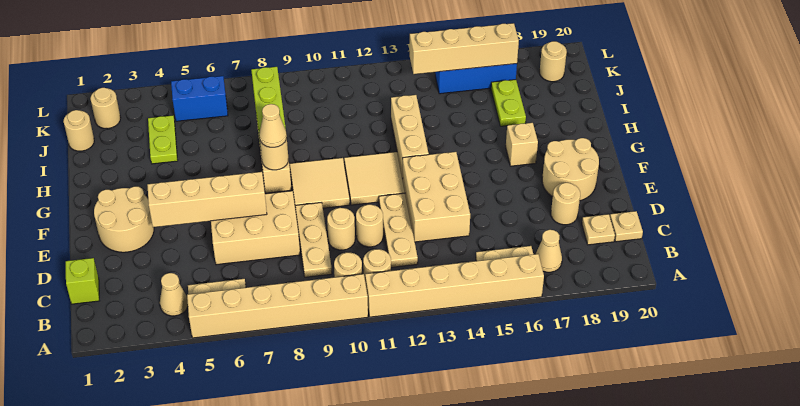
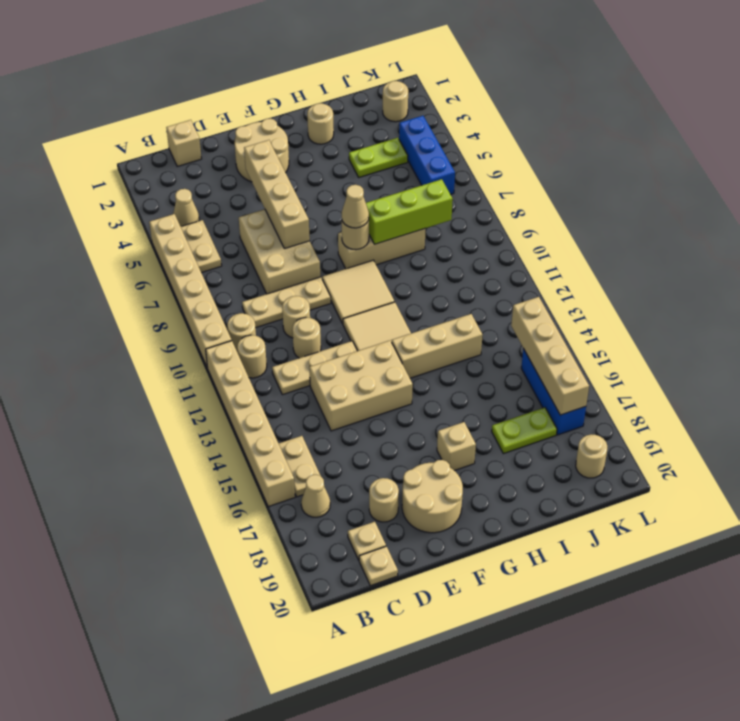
lime brick C1 level 1 -> tan brick C1 level 1
tan round brick J1 level 1 -> tan round brick H2 level 1
blue brick K5:K6 level 1 -> blue brick K4:K6 level 1

